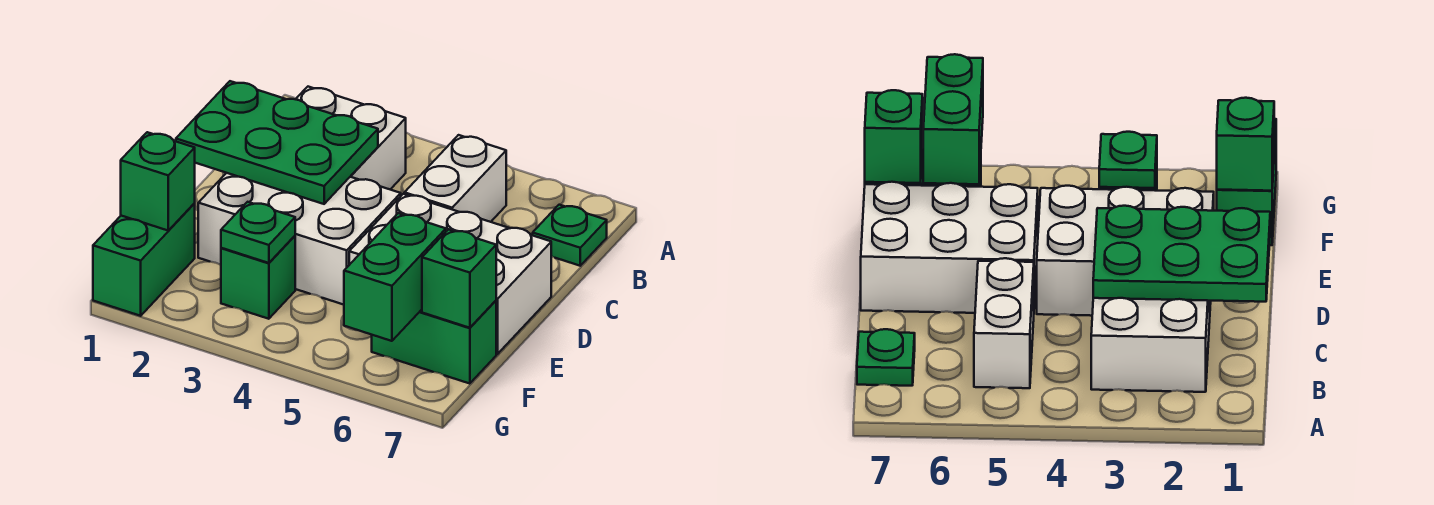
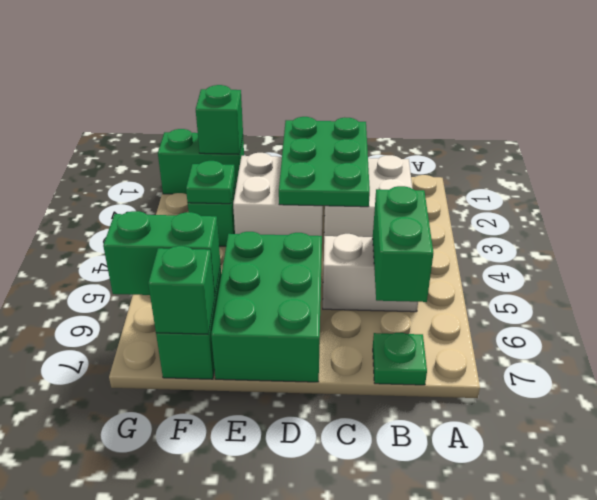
none -> green brick B5:B6 level 2
white brick D2:E4 level 1 -> white brick D2:E3 level 1
white brick D5:E7 level 1 -> green brick D5:E7 level 1

